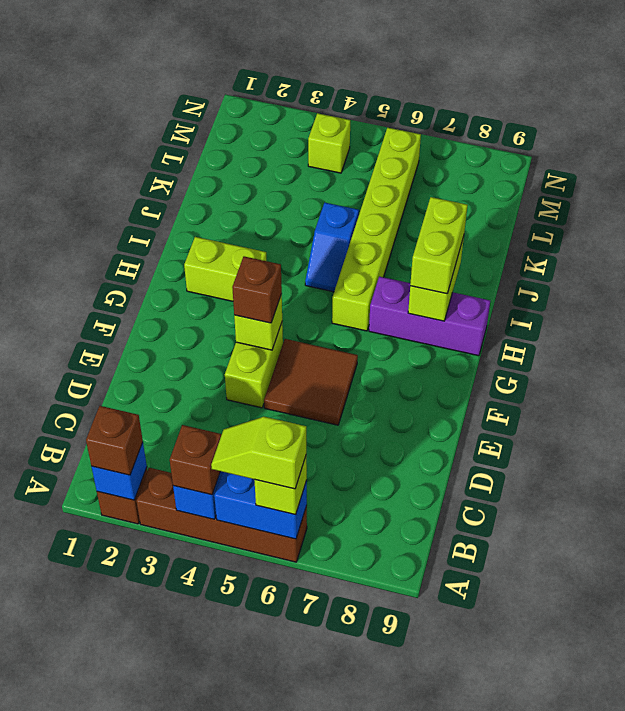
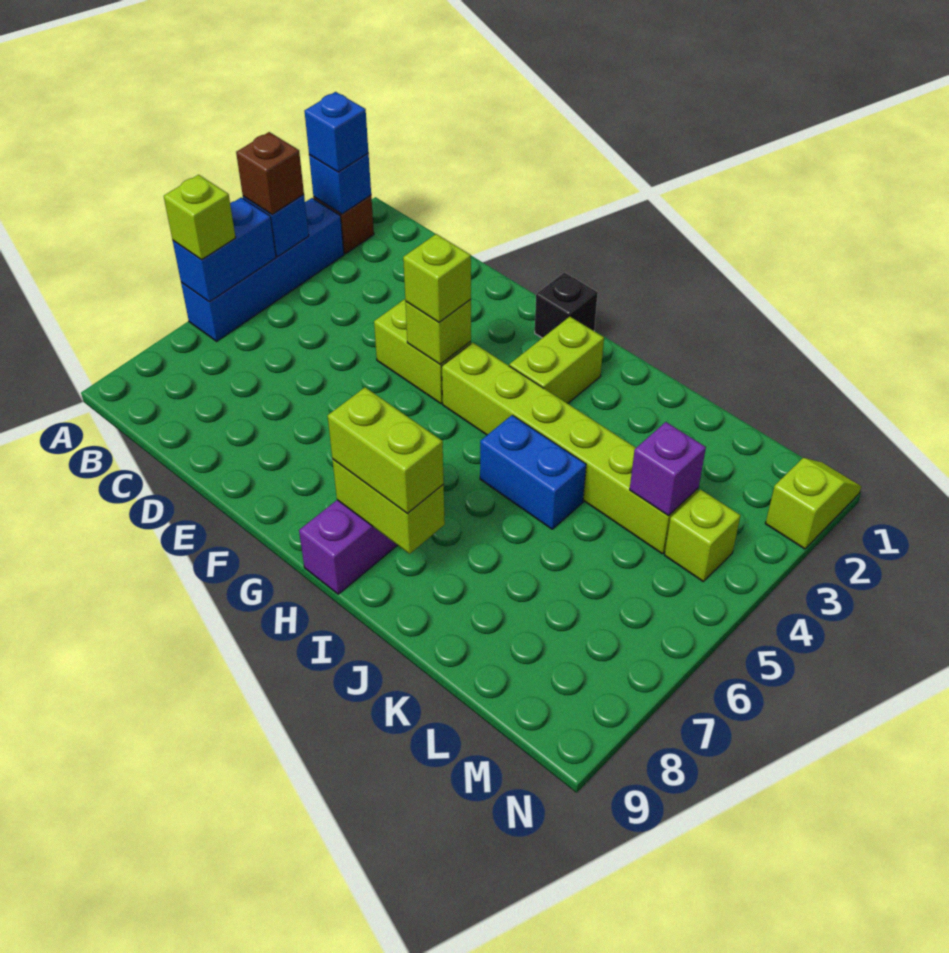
brown brick A2 level 3 -> blue brick A2 level 3
brown brick A3:A6 level 1 -> blue brick A3:A6 level 1
lime slope A5:A6 level 4 top 6 -> lime slope N1:N2 level 1 top 2
brown tile E5:F6 level 1 -> none
brown brick F4 level 3 -> lime brick F4 level 3
none -> black brick G1 level 1
lime brick H6:M6 level 1 -> lime brick G4:L4 level 1
blue slope I5:J5 level 1 top J -> blue brick I5:J5 level 1
none -> purple brick L4 level 2

